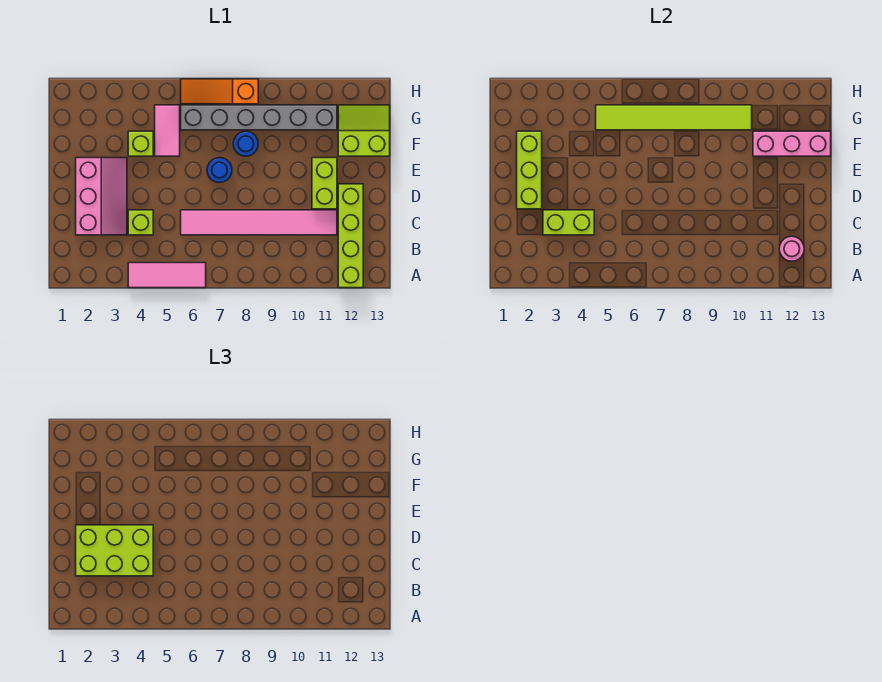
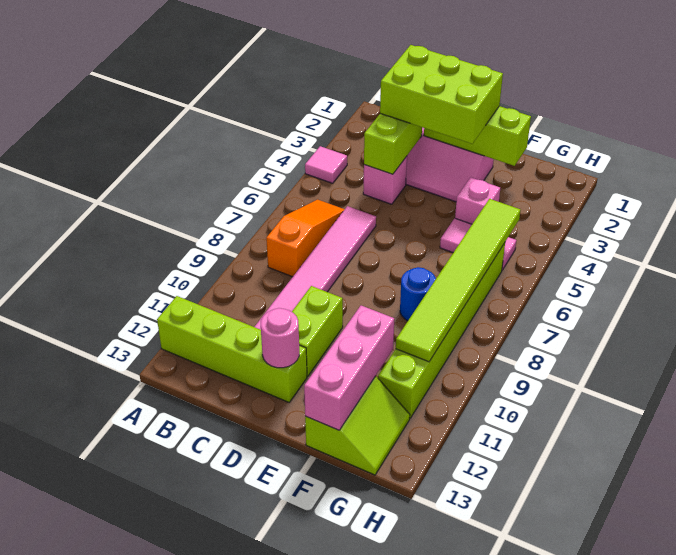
pink tile A4:A6 level 1 -> pink tile A4 level 1
pink round brick B12 level 2 -> pink round brick D12 level 2
lime brick C2:D4 level 3 -> lime brick C2:E3 level 3
lime brick C4 level 1 -> pink brick C4 level 1
lime brick D11:E11 level 1 -> lime brick D10:D11 level 1
blue round brick E7 level 1 -> none
lime brick F4 level 1 -> pink brick F4 level 1
grey brick G6:G11 level 1 -> lime brick G6:G11 level 1
orange slope H6:H8 level 1 top 8 -> orange slope B6:B8 level 1 top 8

